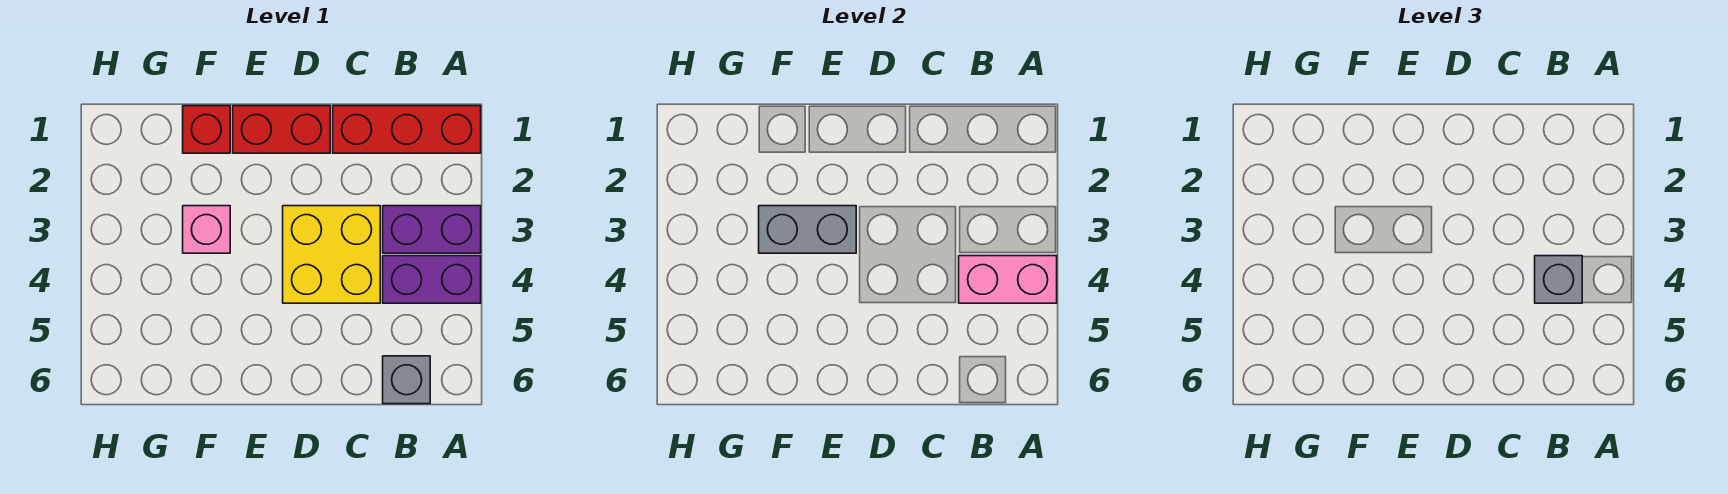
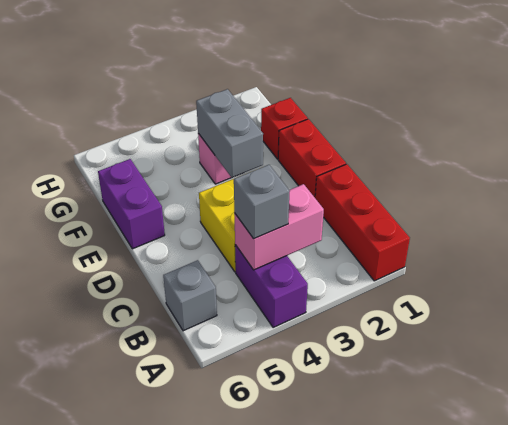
purple brick A3:B3 level 1 -> purple brick E6:F6 level 1
pink brick A4:B4 level 2 -> pink brick B3:B4 level 2

